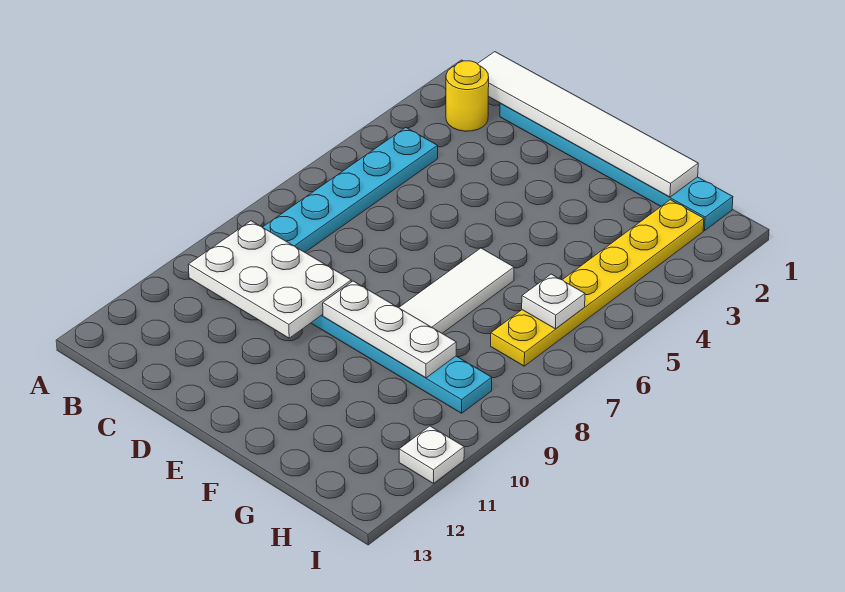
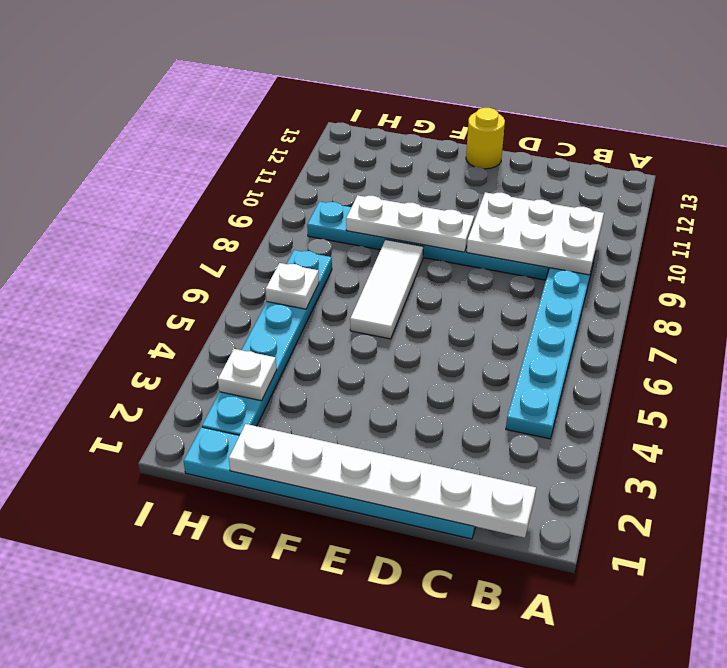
white tile B1:G1 level 2 -> white plate B1:G1 level 2
yellow round brick B2 level 1 -> yellow round brick E13 level 1
yellow plate H2:H7 level 1 -> cyan plate H2:H7 level 1
white plate I11 level 1 -> white plate H3 level 2

